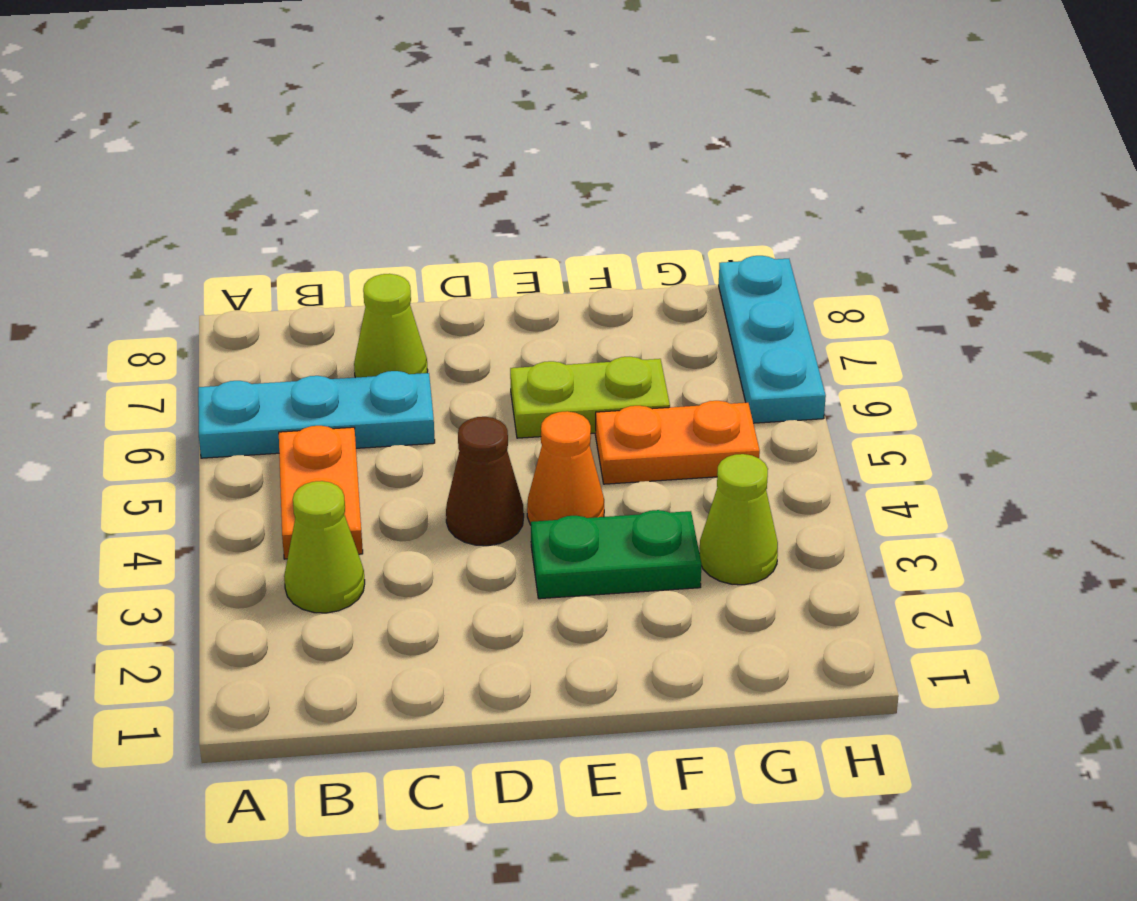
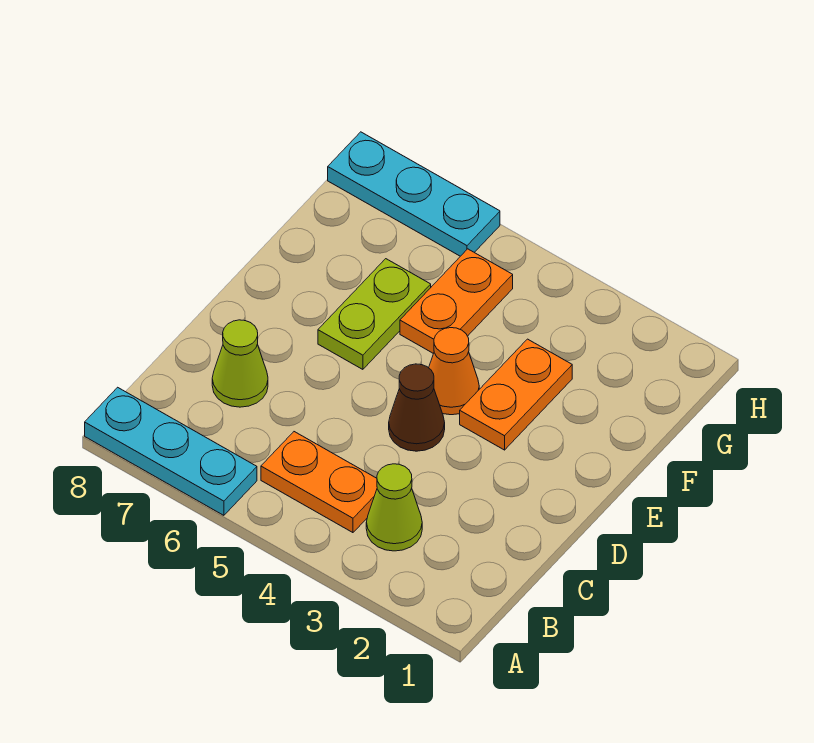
cyan plate A6:C6 level 1 -> cyan plate A6:A8 level 1
green plate E3:F3 level 1 -> orange plate E3:F3 level 1
lime cone G3 level 1 -> none

